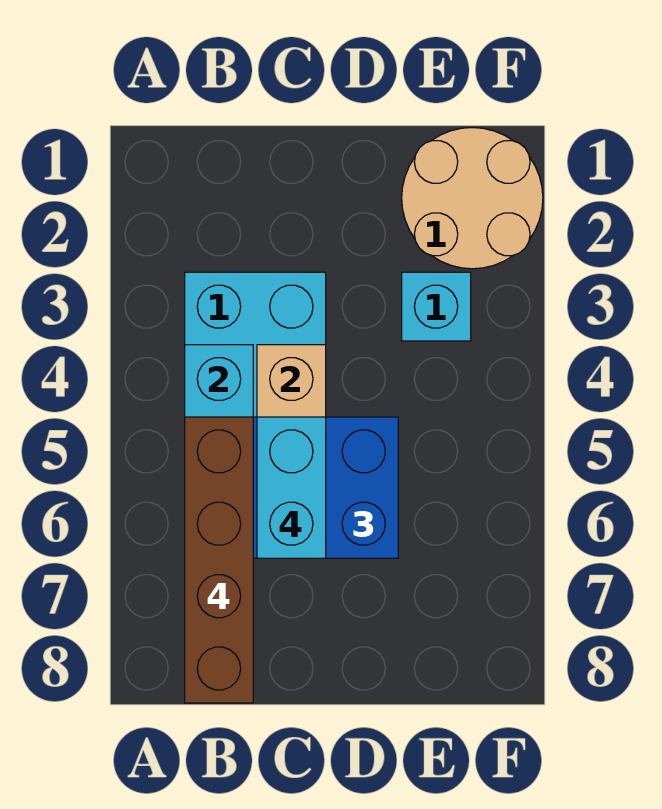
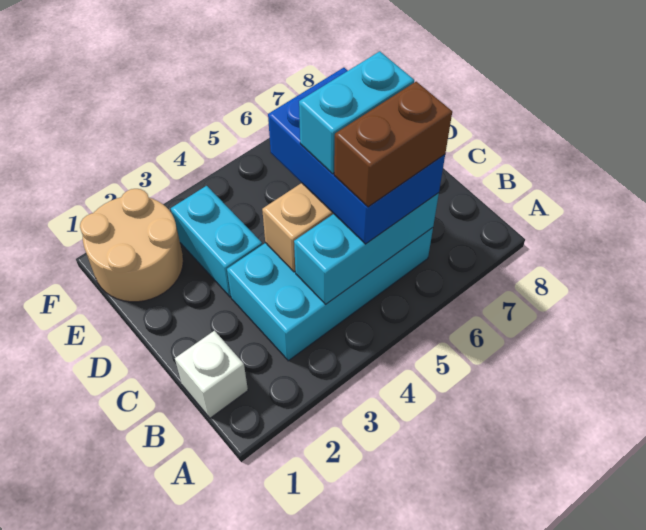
none -> white brick B1 level 1
brown brick B5:B8 level 4 -> brown brick B5:B6 level 4
cyan brick E3 level 1 -> cyan brick D3:E3 level 1

